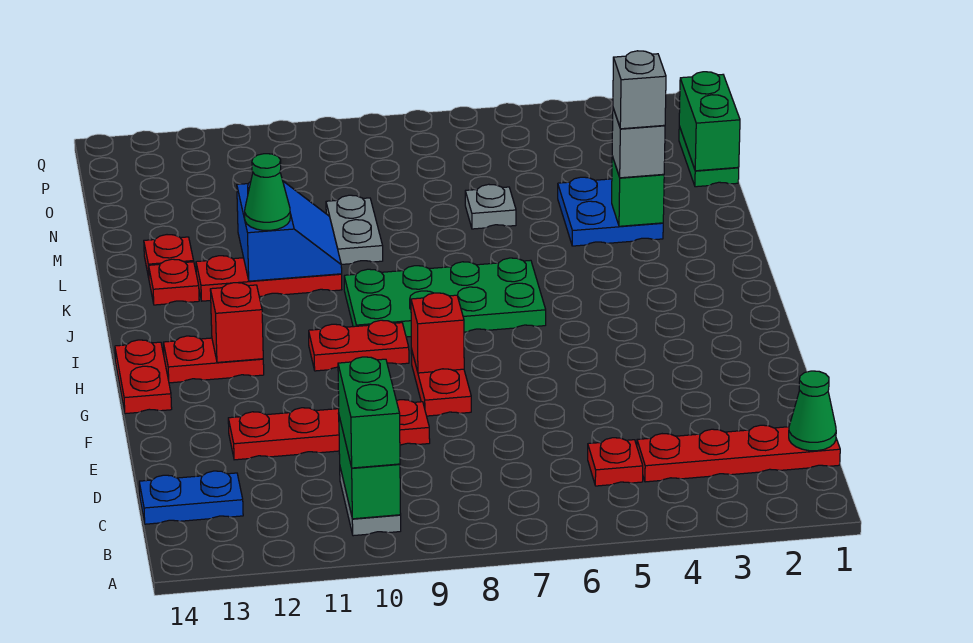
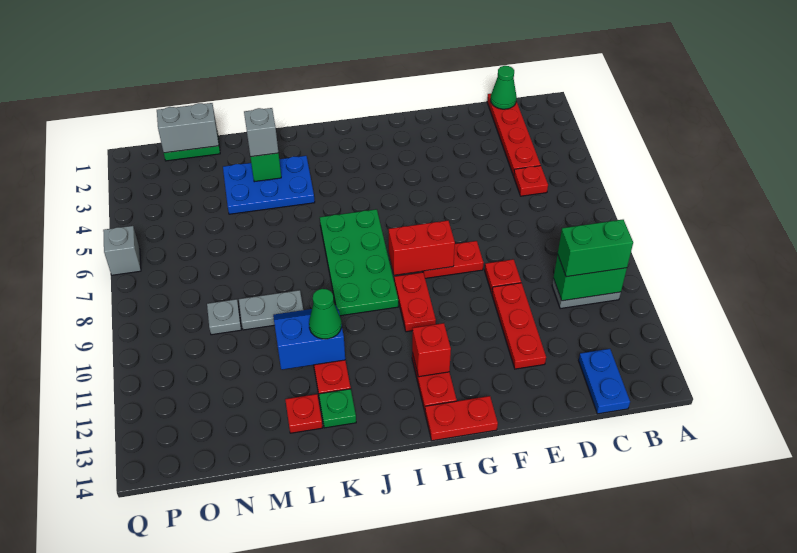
red brick G8 level 2 -> red brick G8:H8 level 2
red plate K13 level 1 -> green plate K13 level 1
blue plate L3:M4 level 1 -> blue plate K3:M4 level 1
grey brick L3 level 4 -> grey brick Q6 level 1
grey plate M6 level 1 -> grey plate N9 level 1
green brick N1:O1 level 2 -> grey brick N1:O1 level 2

